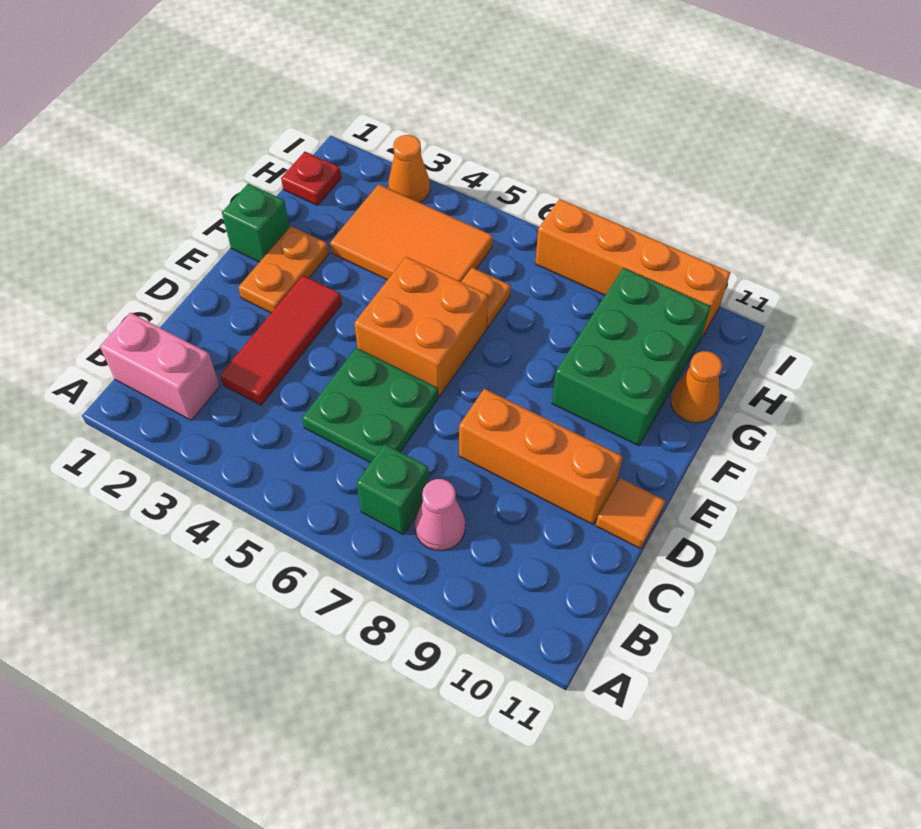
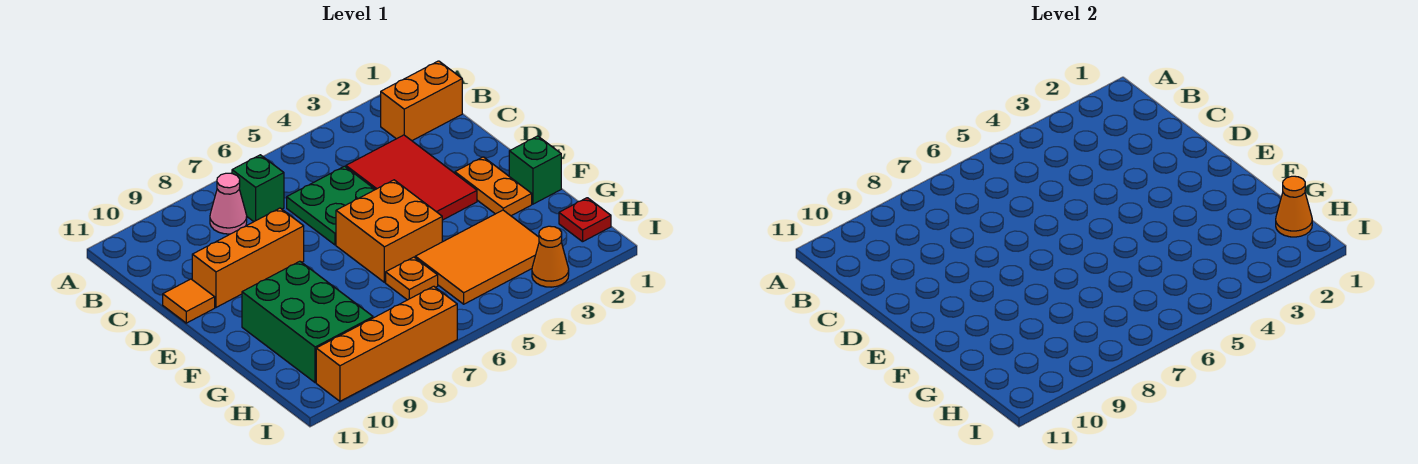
pink brick B1:B2 level 1 -> orange brick B1:B2 level 1
red tile C3:E3 level 1 -> red tile C3:E4 level 1
orange cone G11 level 1 -> orange cone H1 level 2

